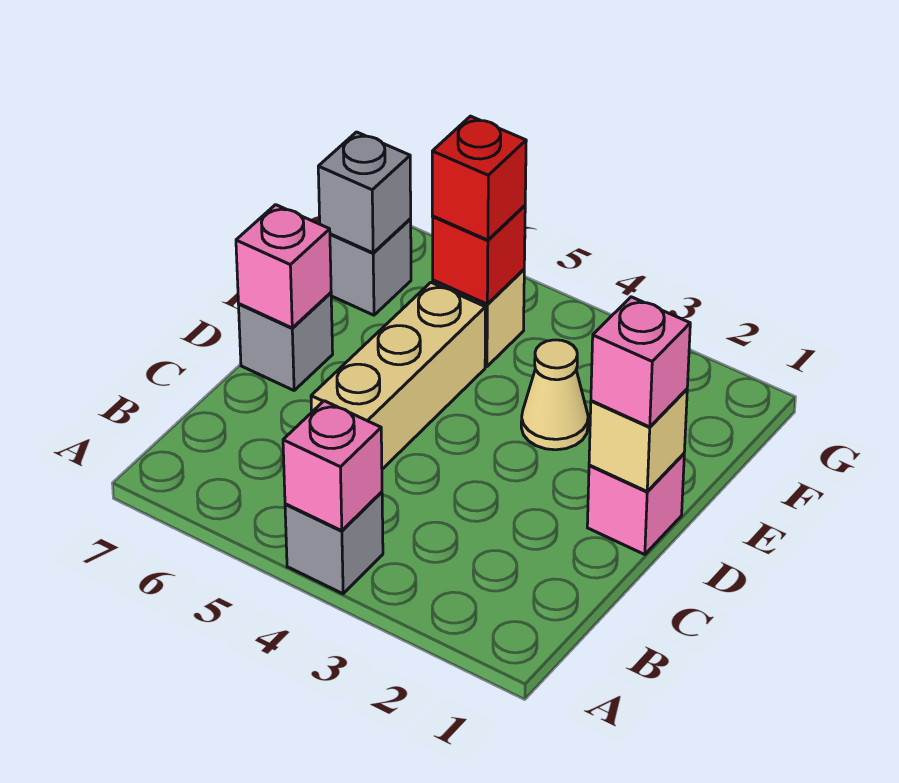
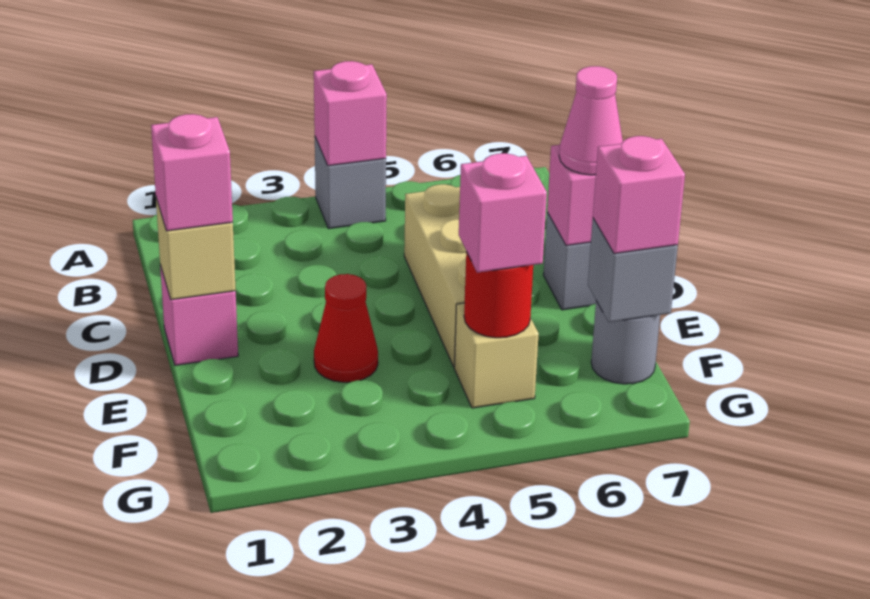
none -> pink cone D7 level 3
tan cone E3 level 1 -> red cone E3 level 1
red brick F5 level 2 -> red round brick F5 level 2
red brick F5 level 3 -> pink brick F5 level 3
grey brick F7 level 1 -> grey round brick F7 level 1
none -> pink brick F7 level 3

